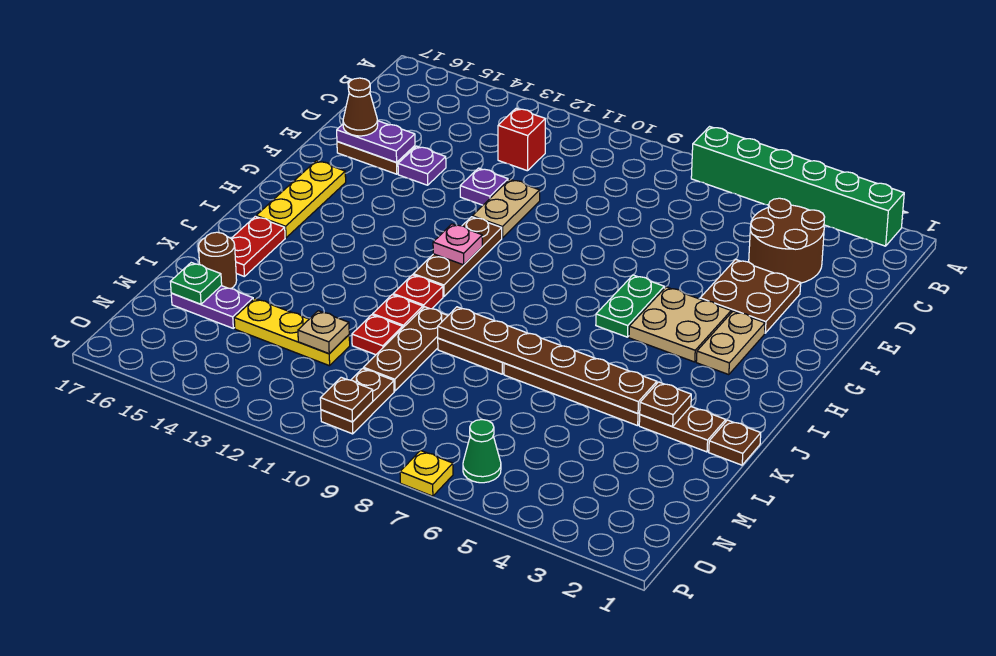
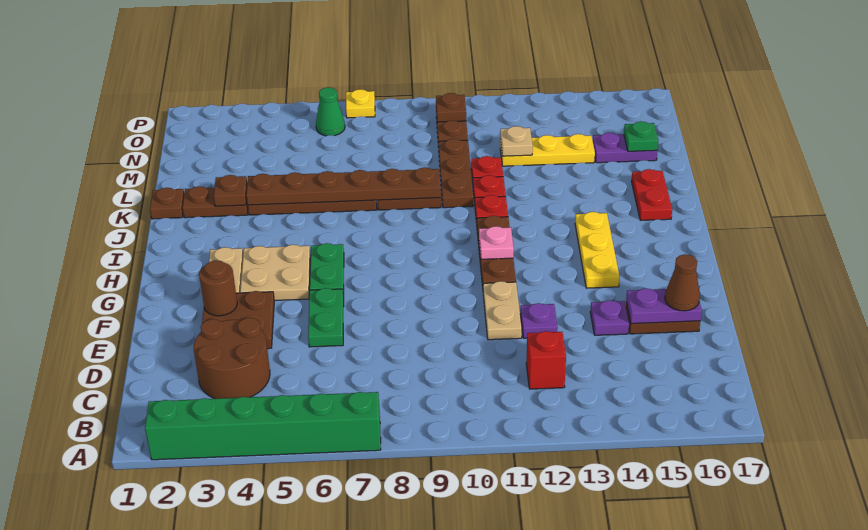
none -> green plate E6:F6 level 1
yellow plate G16:I16 level 1 -> yellow plate G14:I14 level 1
brown round brick L16 level 1 -> brown round brick F3 level 2

